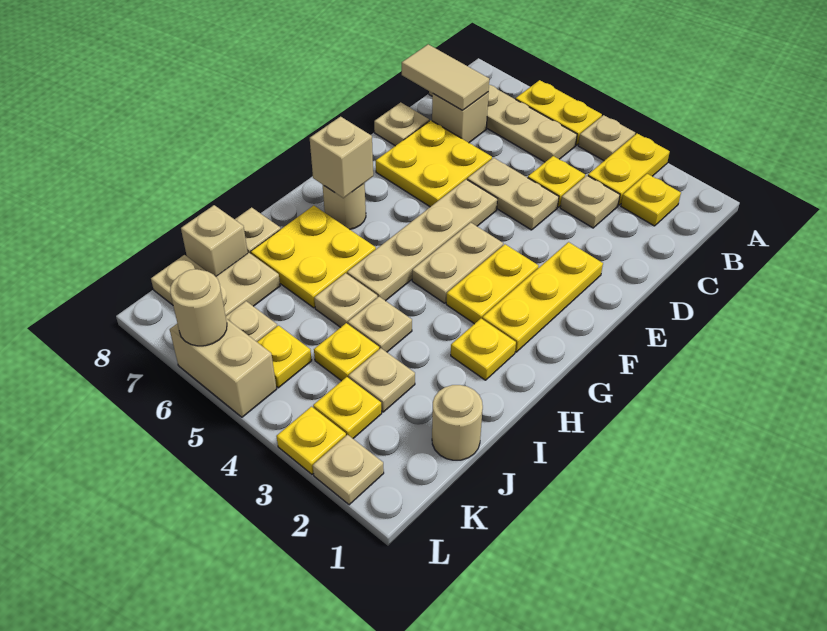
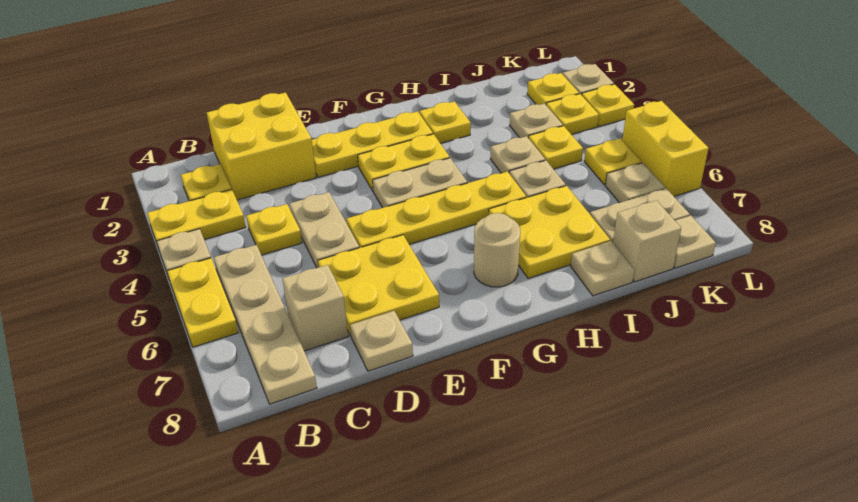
none -> yellow brick C1:D2 level 1
tan plate C3 level 1 -> none
tan tile C7:C8 level 2 -> none
tan plate E5:H5 level 1 -> yellow plate E5:H5 level 1
tan brick G7 level 2 -> none
tan round brick J1 level 1 -> none
none -> yellow plate K2 level 1
tan brick L5:L6 level 1 -> yellow brick L5:L6 level 1
tan round brick L6 level 2 -> none

